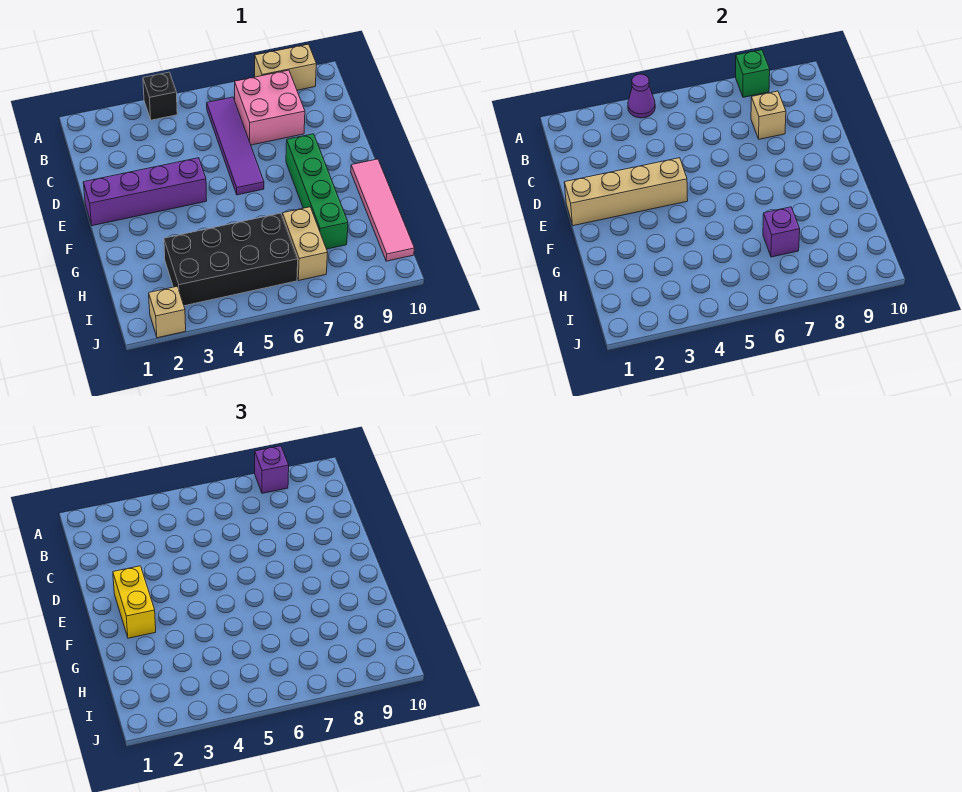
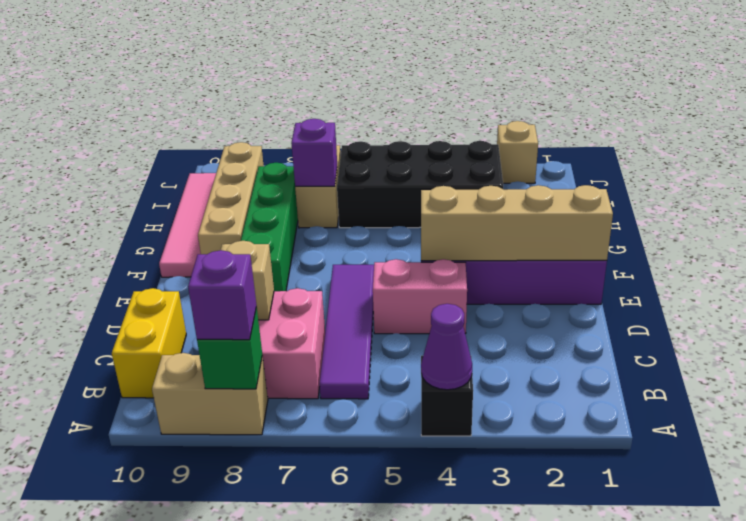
none -> pink brick D4:D5 level 1
yellow brick E2:F2 level 3 -> yellow brick B10:C10 level 1
none -> tan brick F9:I9 level 1

